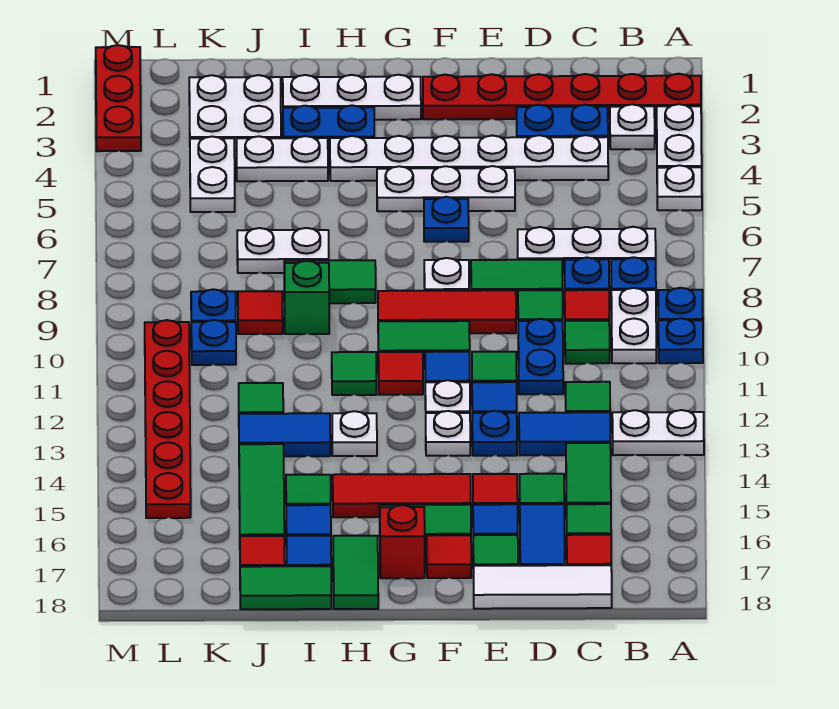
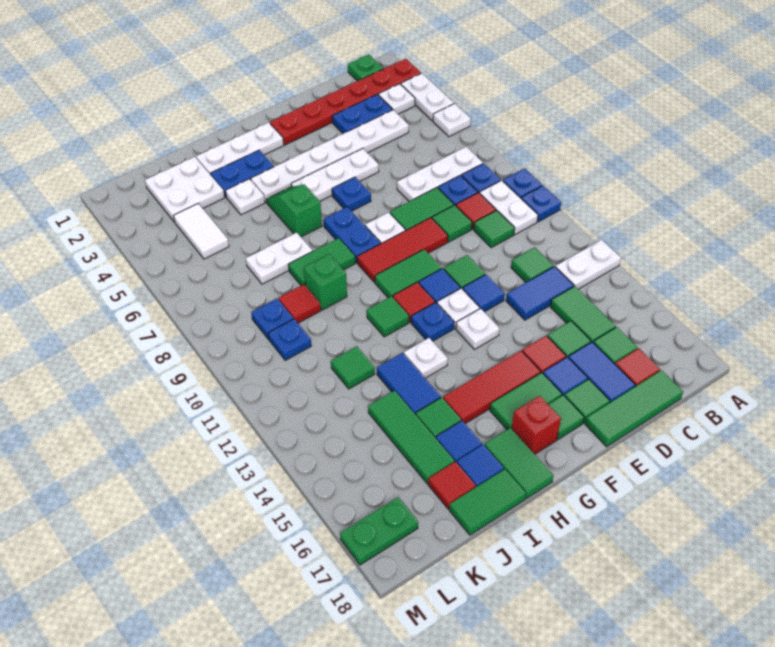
none -> green plate B1 level 1
white tile C18:E18 level 1 -> green tile C18:E18 level 1
blue plate D10:D11 level 1 -> blue plate G7:G8 level 1
blue plate E13 level 1 -> blue plate G12 level 1
red tile F17 level 1 -> green tile F17 level 1
none -> green slope H5:H6 level 1 top 6
white plate I4:J4 level 1 -> white plate I4 level 1
blue tile I13:J13 level 1 -> blue tile I13:I14 level 1
white plate K4:K5 level 1 -> white tile K4:K5 level 1
red plate L10:L15 level 1 -> none
none -> green plate L17:M17 level 1
red plate M1:M3 level 1 -> none

